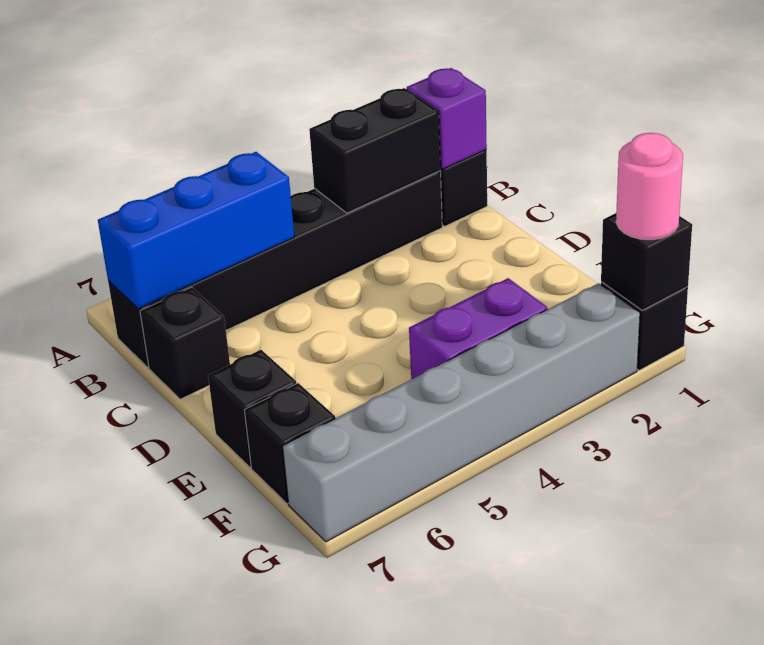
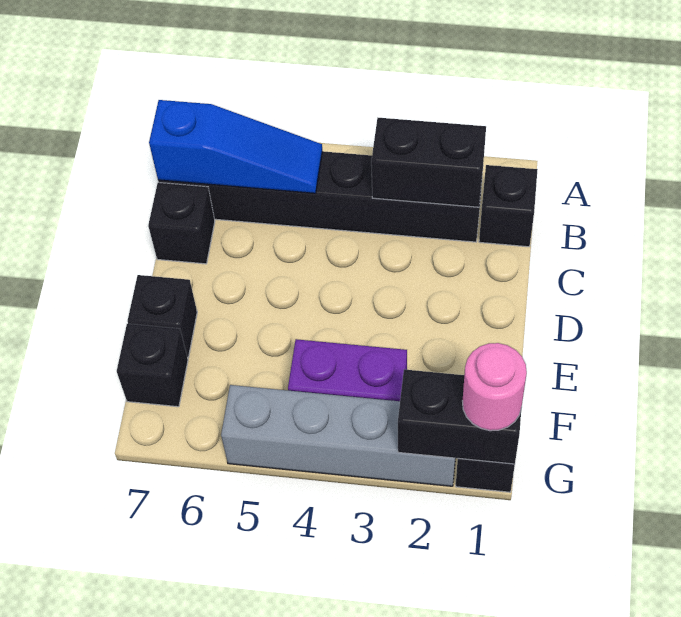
purple brick B1 level 2 -> none
blue brick B5:B7 level 2 -> blue slope B5:B7 level 2 top 7
black brick G1 level 2 -> black brick G1:G2 level 2
grey brick G2:G7 level 1 -> grey brick G2:G5 level 1

